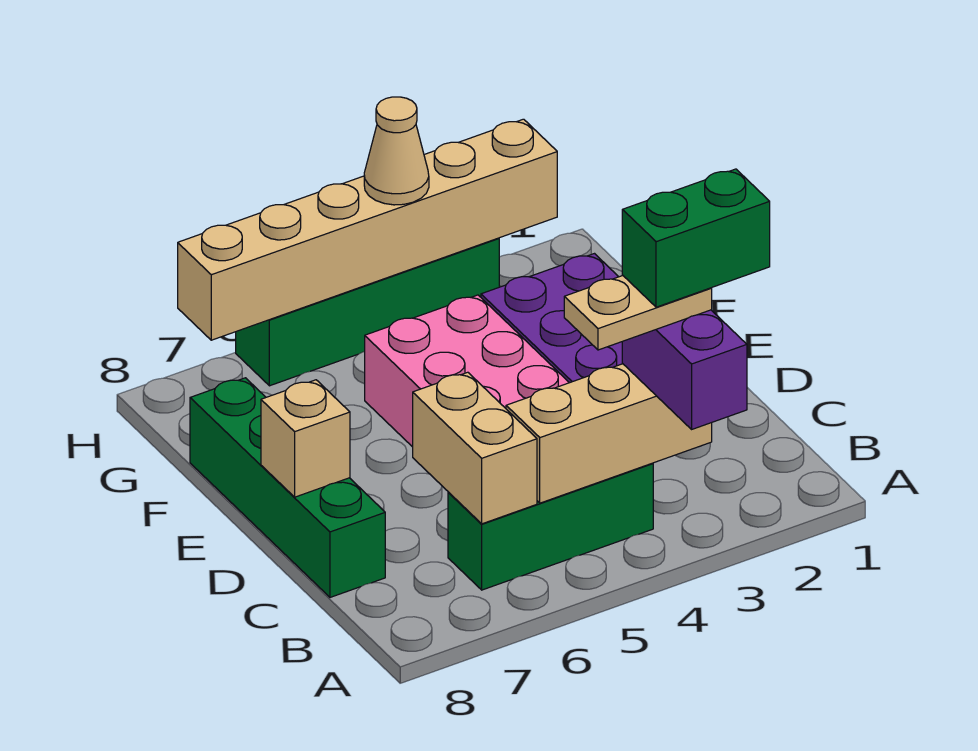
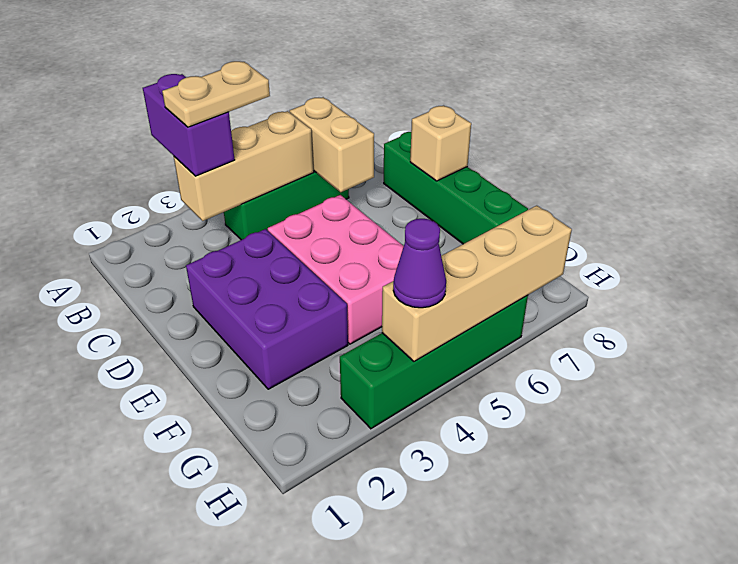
green brick B2:B3 level 5 -> none
tan brick H2:H7 level 2 -> tan brick H4:H7 level 2
tan cone H4 level 3 -> purple cone H4 level 3

